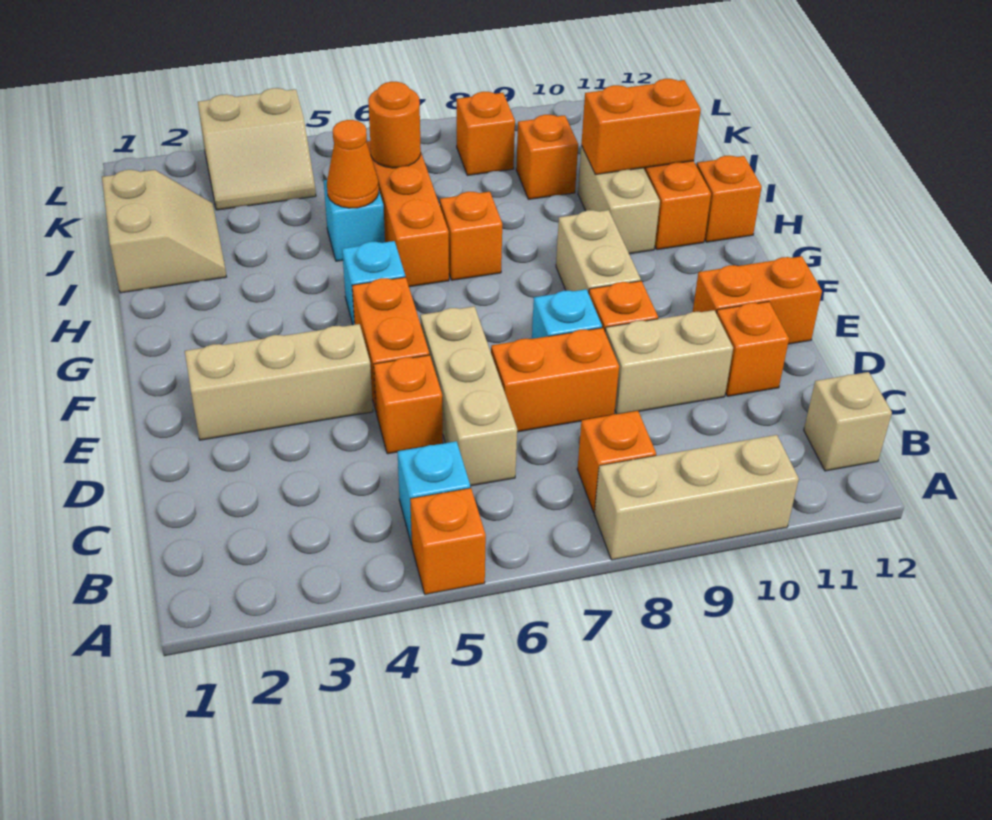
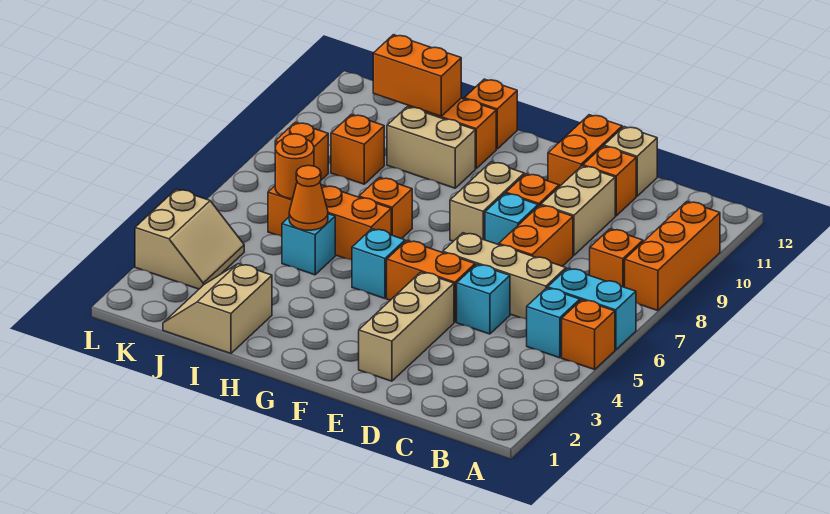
none -> cyan brick A6:B6 level 1
tan brick A8:A10 level 1 -> orange brick A8:A10 level 1
tan brick B12 level 1 -> tan brick D12 level 1
orange brick D5 level 1 -> cyan brick D5 level 1
tan brick F9:G9 level 1 -> tan brick F8:F9 level 1
tan slope I1:J2 level 1 top 1 -> tan slope I1:J2 level 1 top I
orange brick I10:I11 level 2 -> orange brick I11:J11 level 2

